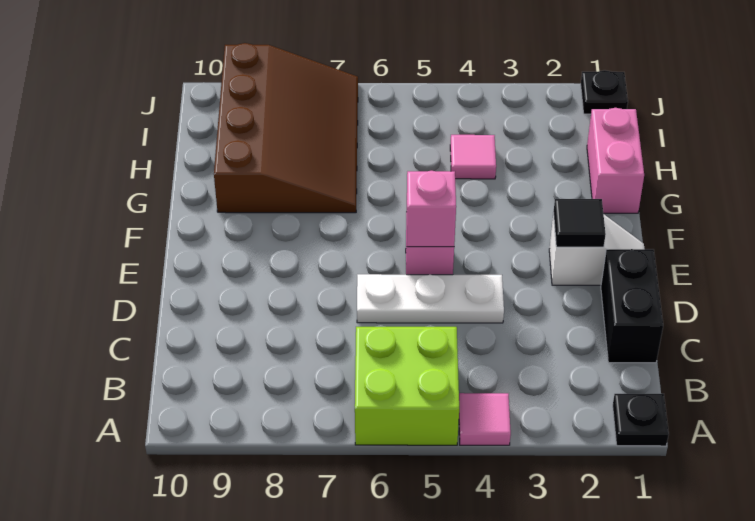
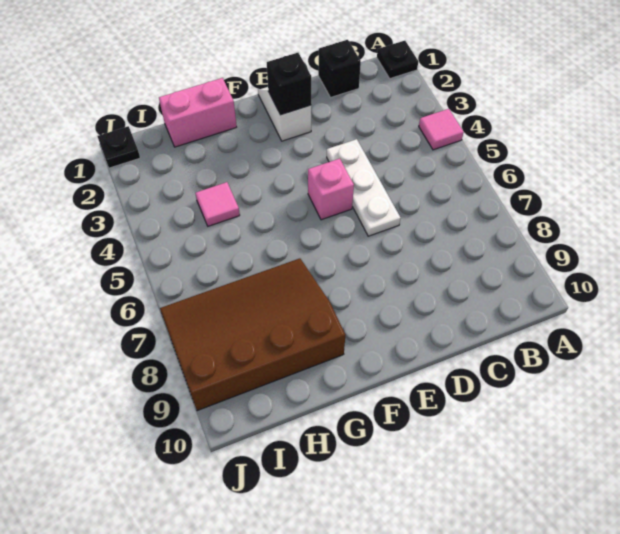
lime brick A5:B6 level 1 -> none
black brick C1:D1 level 1 -> black brick C1 level 1
black tile E2 level 2 -> black brick E2 level 2
pink brick E5 level 2 -> none

